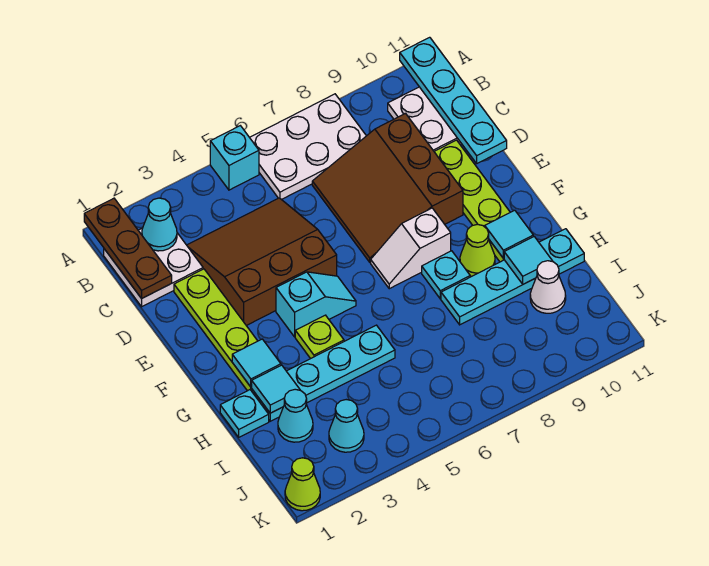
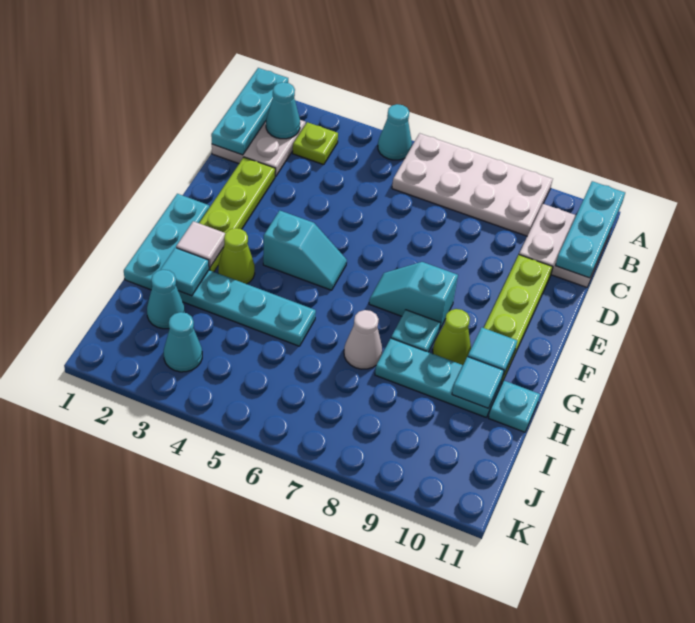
brown plate A1:C1 level 2 -> cyan plate A1:C1 level 2
cyan brick A5 level 1 -> cyan cone A5 level 1
white plate A6:B8 level 1 -> white plate A6:B9 level 1
cyan plate A11:D11 level 2 -> cyan plate A11:C11 level 2
brown slope C3:E5 level 1 top E -> none
brown slope C7:E9 level 1 top 9 -> none
white slope F7:F8 level 1 top 8 -> cyan slope F7:F8 level 1 top 8
cyan tile G2 level 2 -> white tile G2 level 2
lime plate G4 level 1 -> lime plate B3 level 1
cyan plate H1 level 1 -> cyan plate F1:H1 level 1
white cone I10 level 1 -> white cone H7 level 1
lime cone K1 level 1 -> lime cone G3 level 1

